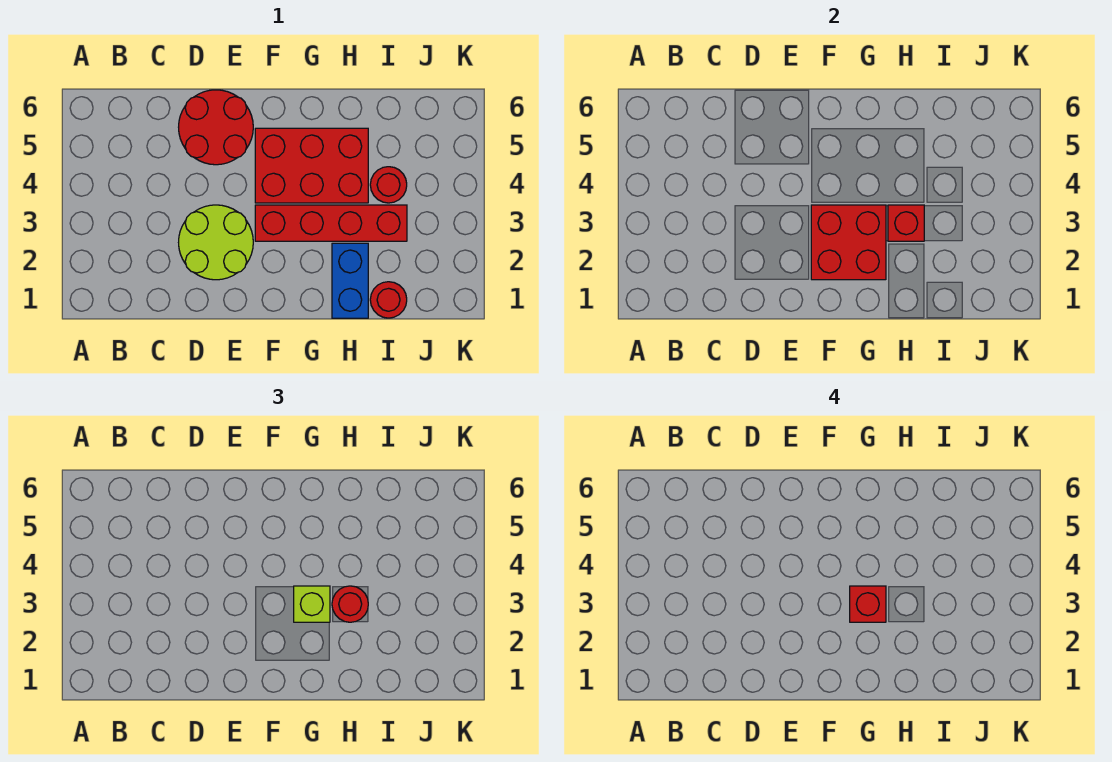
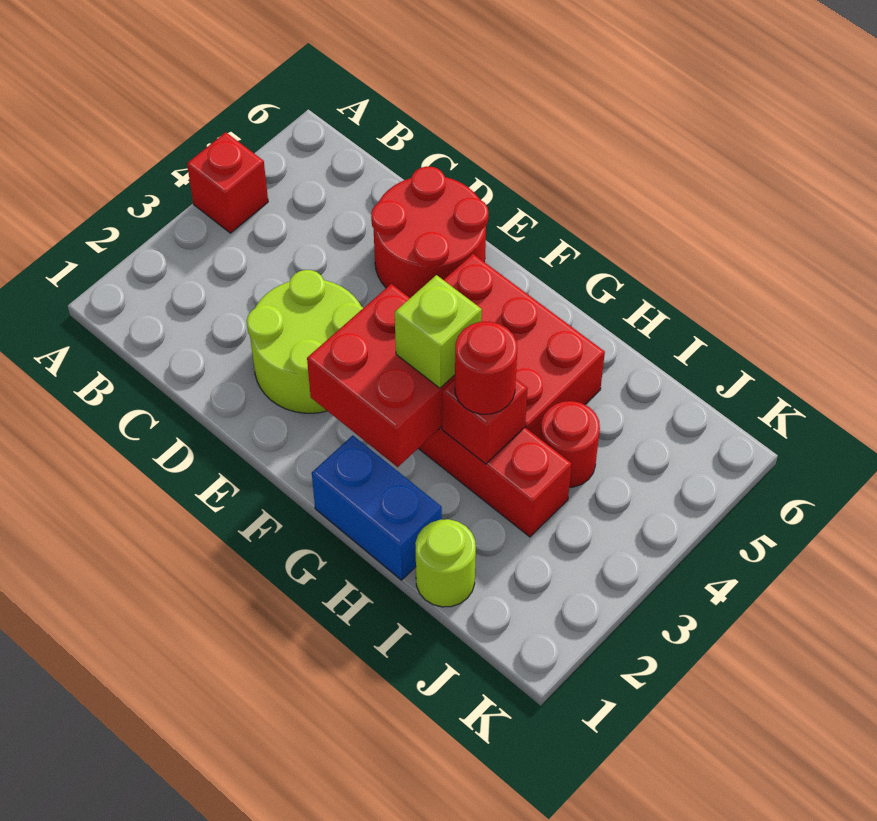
red brick G3 level 4 -> red brick A4 level 1
blue brick H1:H2 level 1 -> blue brick G1:H1 level 1
red round brick I1 level 1 -> lime round brick I1 level 1

